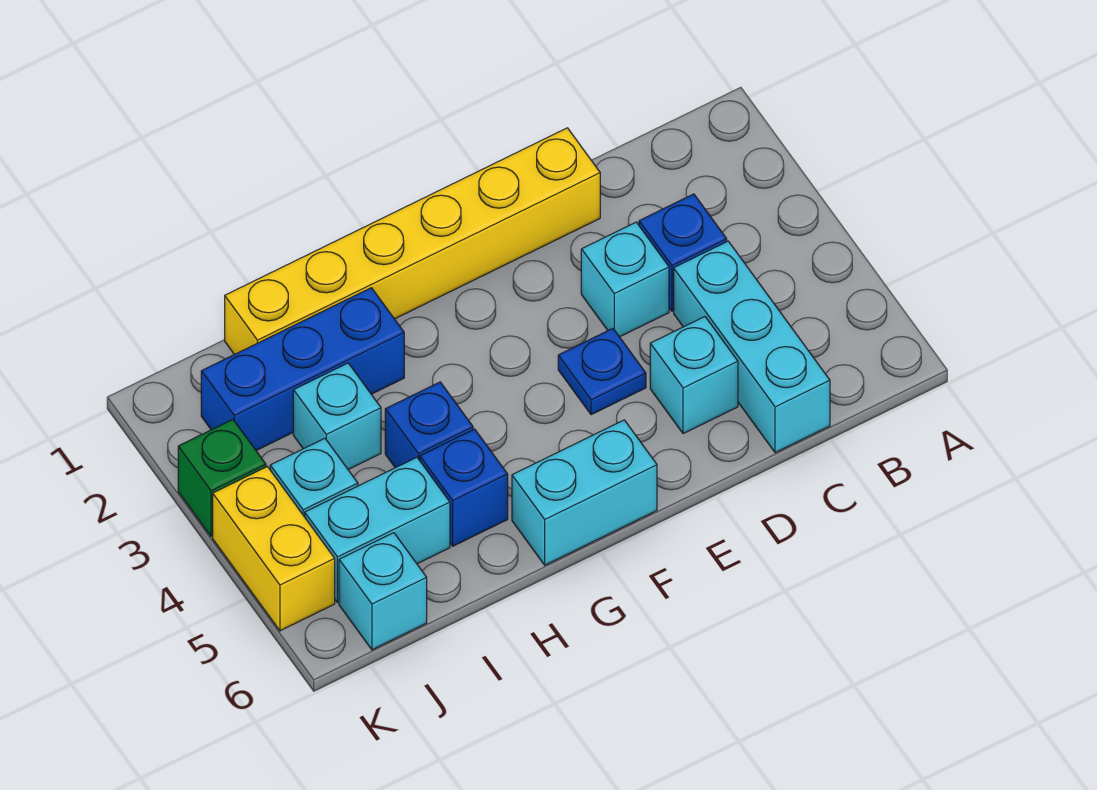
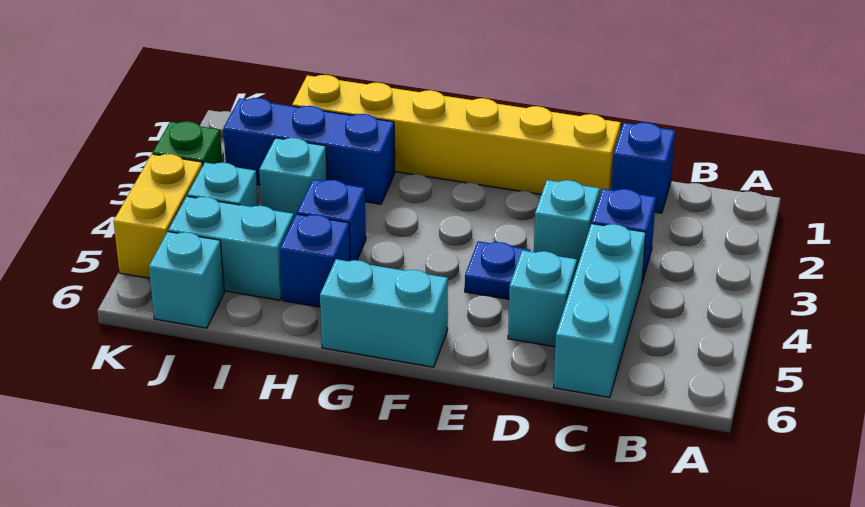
none -> blue brick C1 level 1

